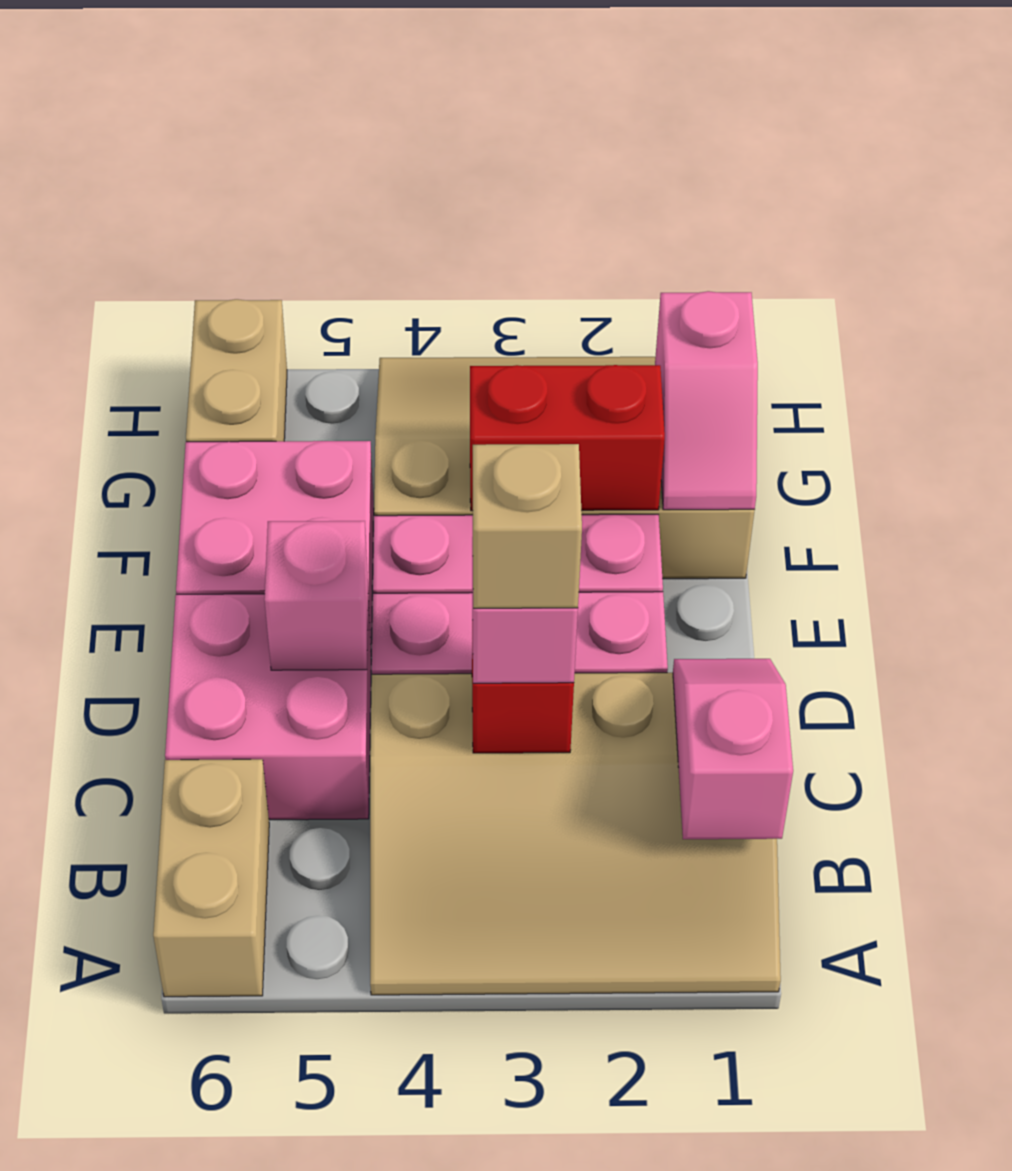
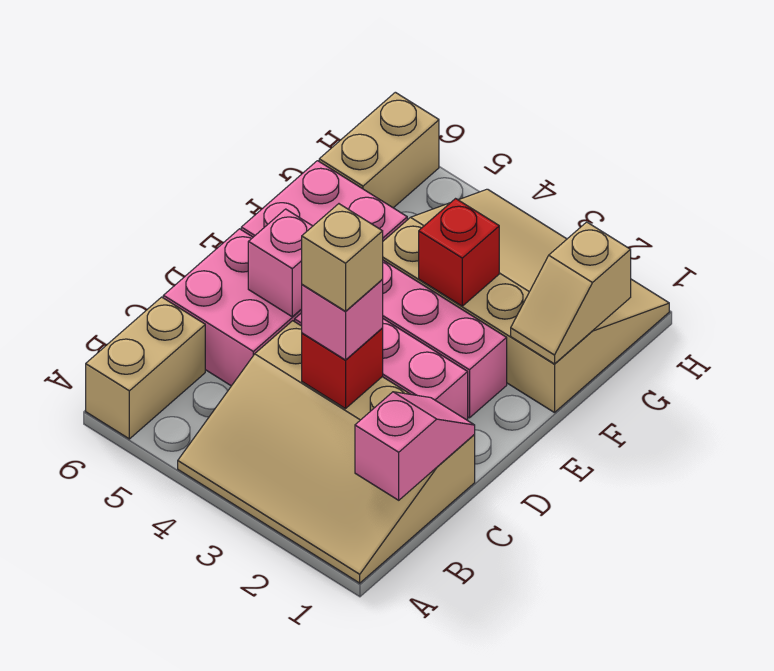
pink slope F1:G1 level 2 top G -> tan slope F1:G1 level 2 top G
red brick F2:F3 level 2 -> red brick F3 level 2

